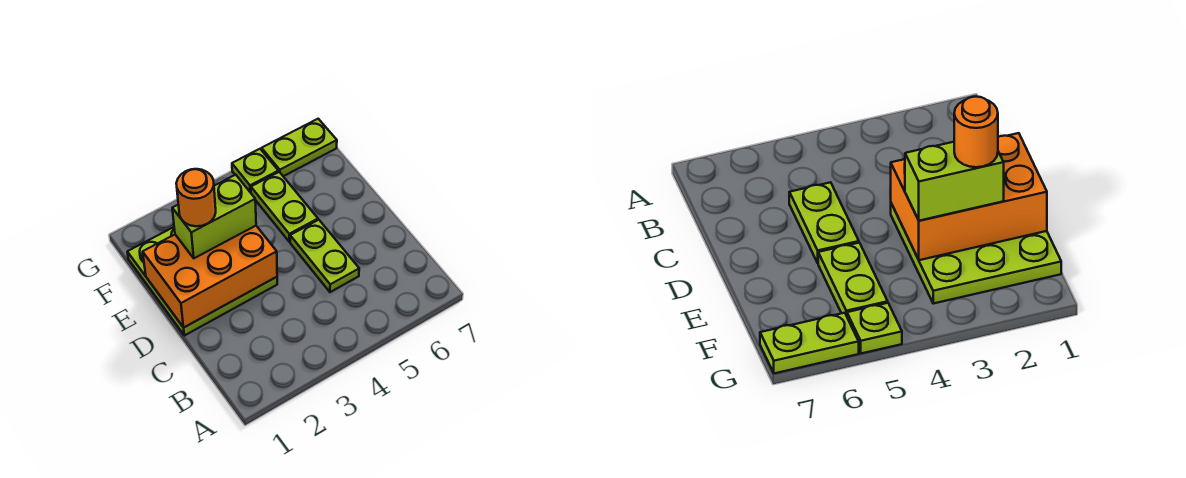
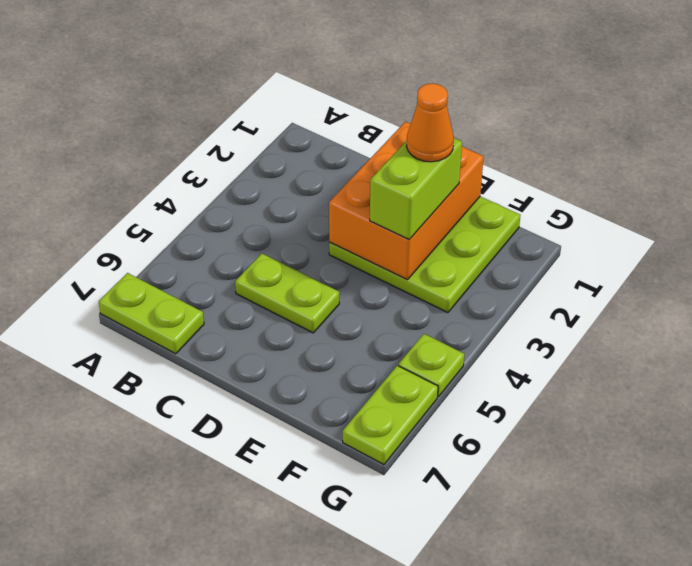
orange round brick E2 level 4 -> orange cone E2 level 4
lime plate E5:F5 level 1 -> lime plate A7:B7 level 1

